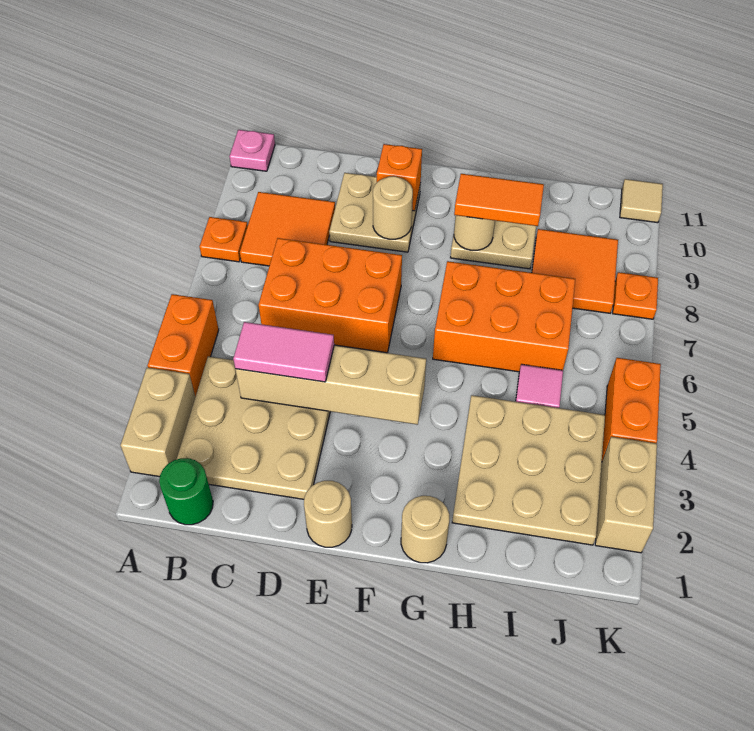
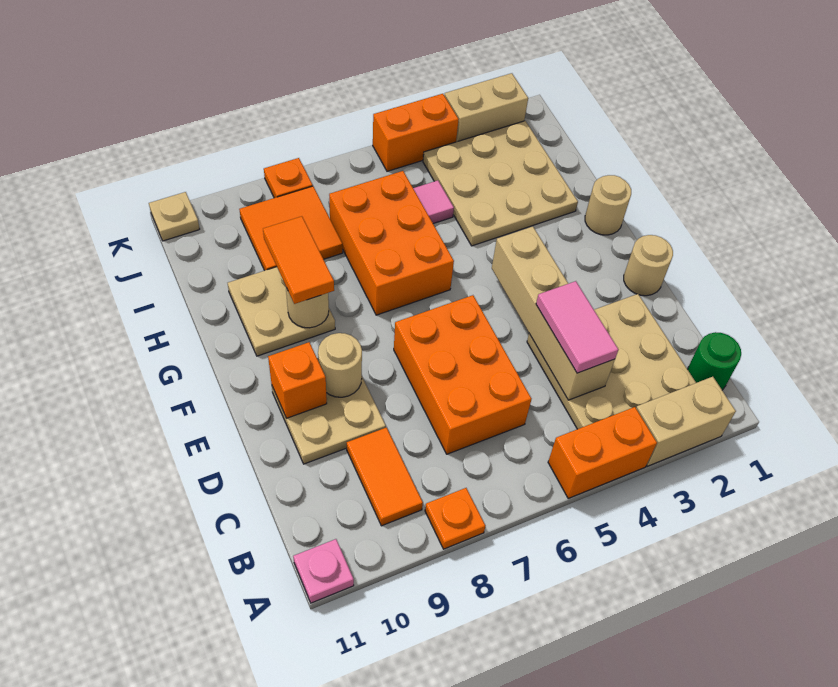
orange tile B8:C9 level 1 -> orange tile B9:C9 level 1
tan tile K11 level 1 -> tan plate K11 level 1

